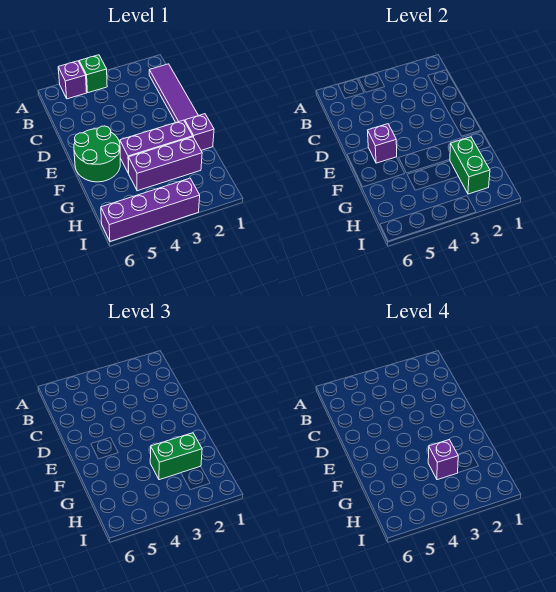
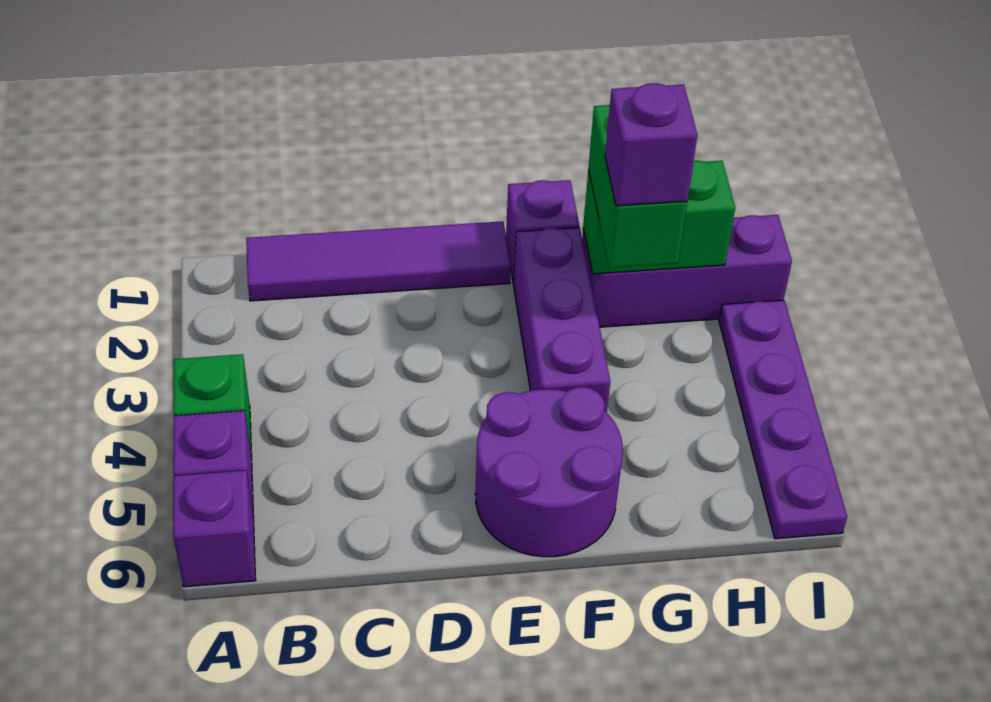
green round brick E5:F6 level 1 -> purple round brick E5:F6 level 1
purple brick E5 level 2 -> purple brick A6 level 1
purple brick G2:G4 level 1 -> purple brick G2:I2 level 1
purple brick I3:I6 level 1 -> purple plate I3:I6 level 1

